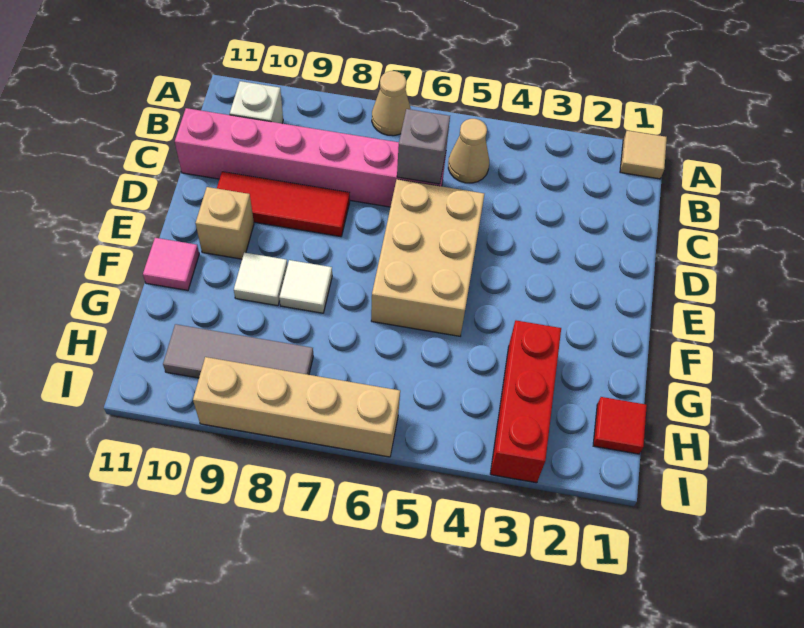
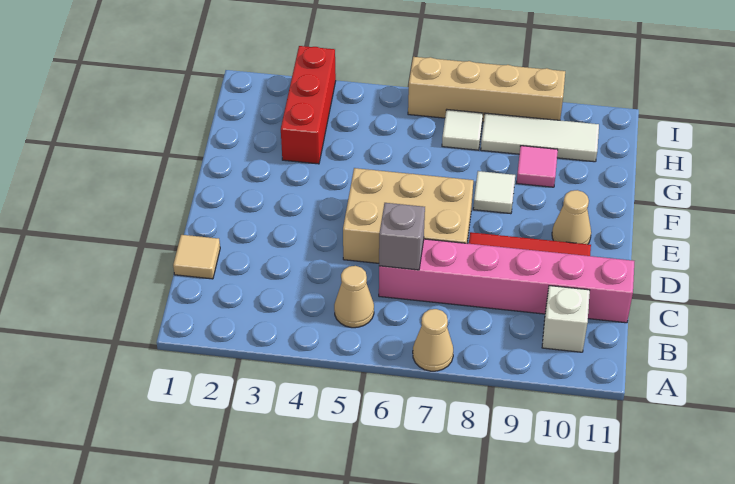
tan tile A1 level 1 -> tan tile C1 level 1
tan brick D5:F6 level 1 -> tan brick D5:E7 level 1
tan brick E10 level 1 -> tan cone E10 level 1
white tile F9 level 1 -> white tile H7 level 1
pink tile F11 level 1 -> pink tile G9 level 1
red tile H1 level 1 -> none
grey tile H8:H10 level 1 -> white tile H8:H10 level 1

